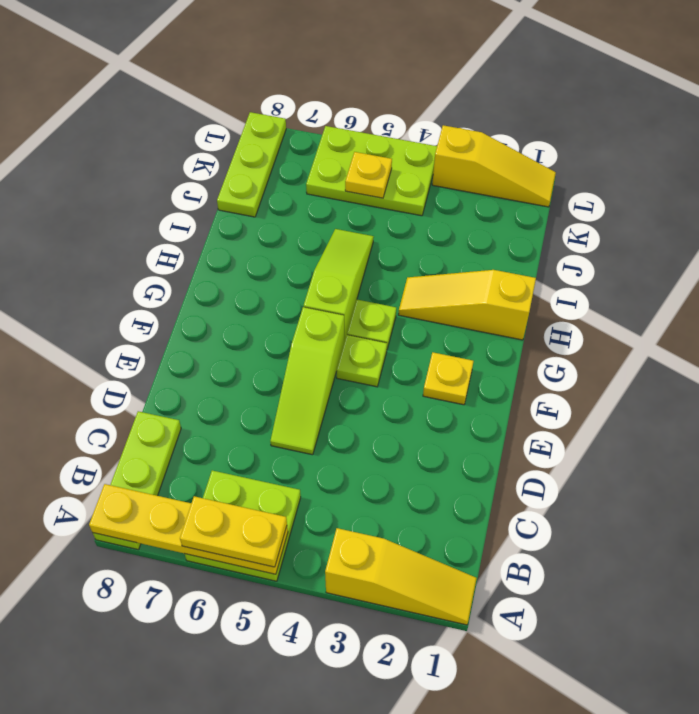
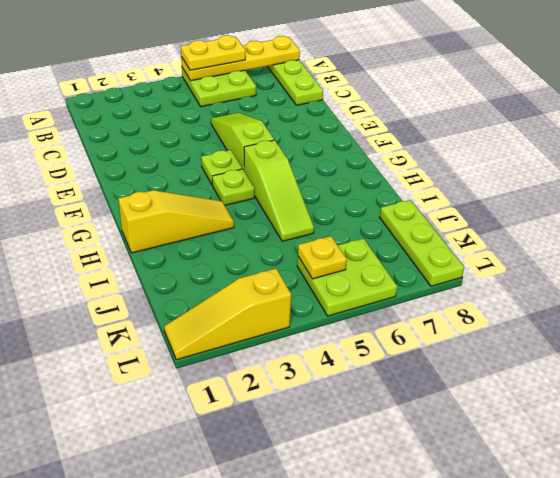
yellow slope A1:A3 level 1 top 3 -> none
yellow plate F2 level 1 -> none
lime plate K4:L6 level 1 -> lime plate K5:L6 level 1

